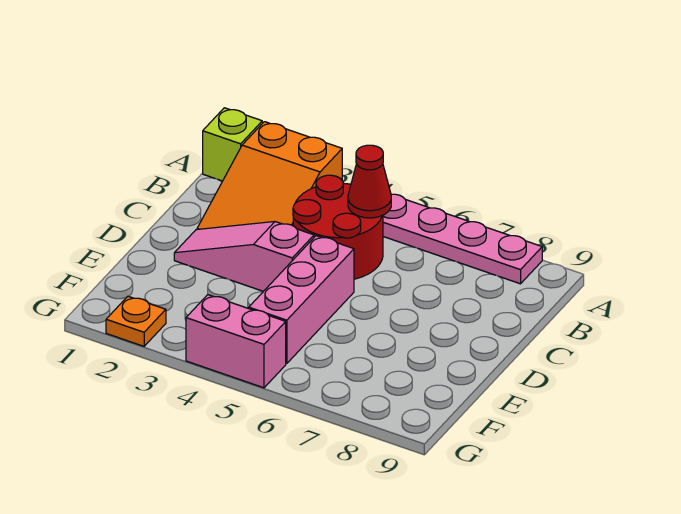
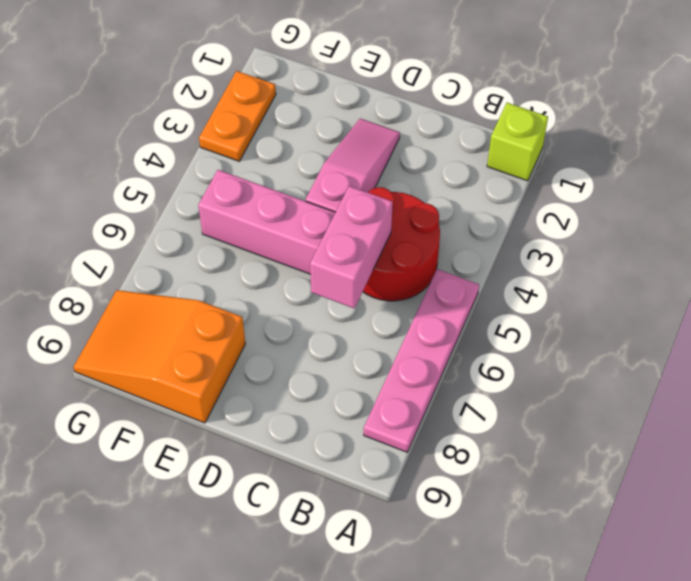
orange slope A2:C3 level 1 top A -> orange slope E8:G9 level 1 top E
red cone B5 level 2 -> none
orange plate G2 level 1 -> orange plate G2:G3 level 1
pink brick G4:G5 level 1 -> pink brick C5:C6 level 2

